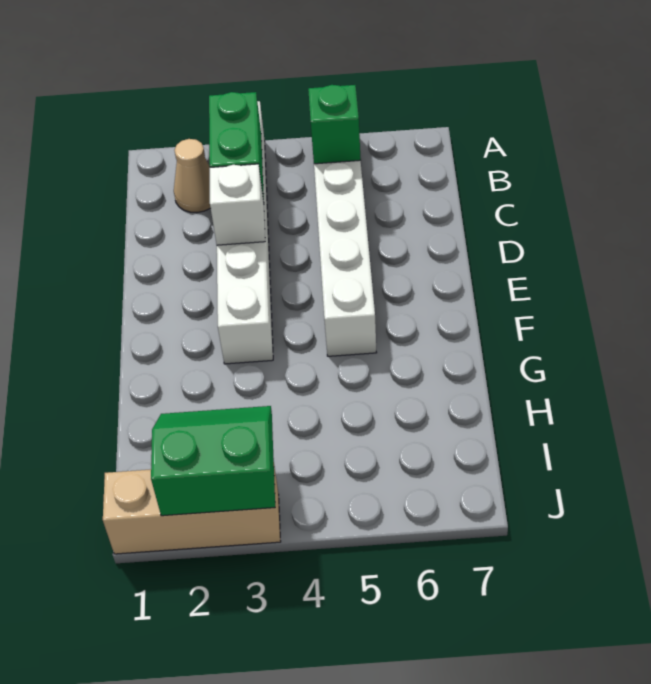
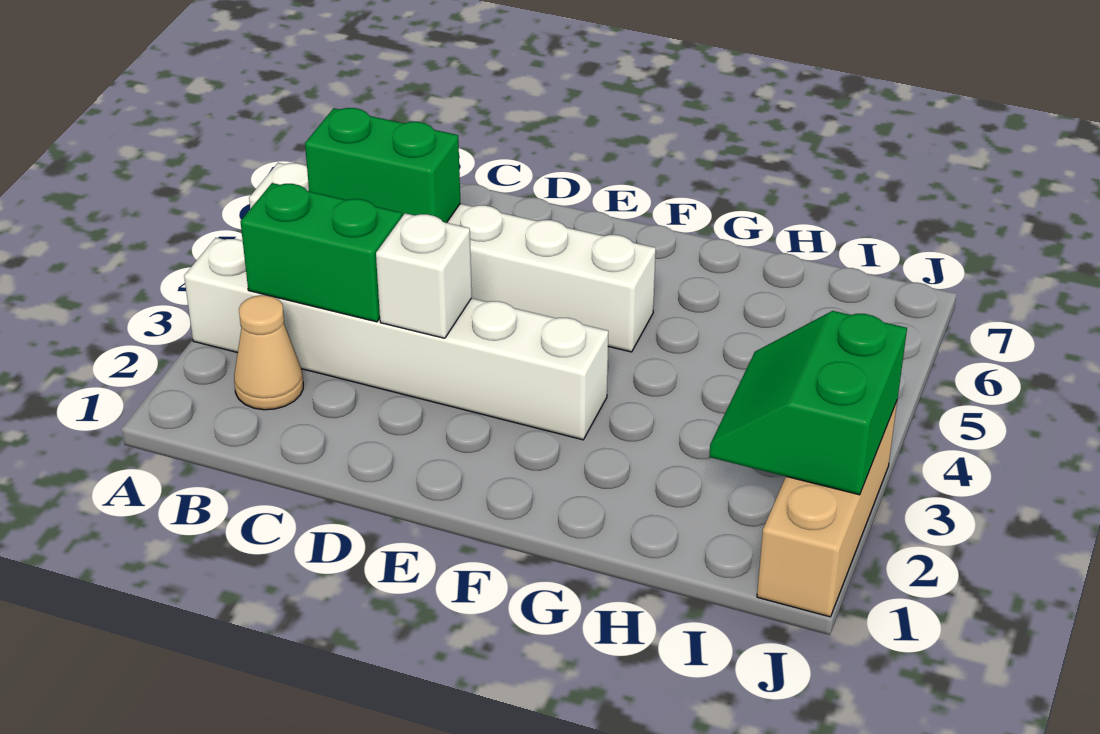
green brick B5 level 2 -> green brick B5:C5 level 2

